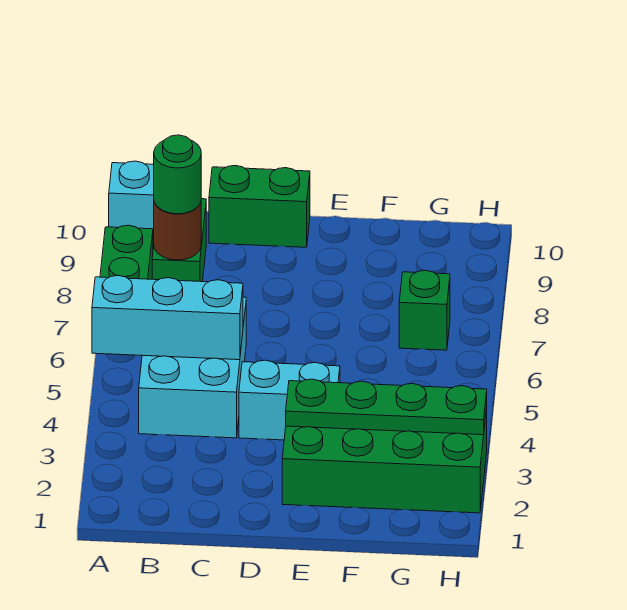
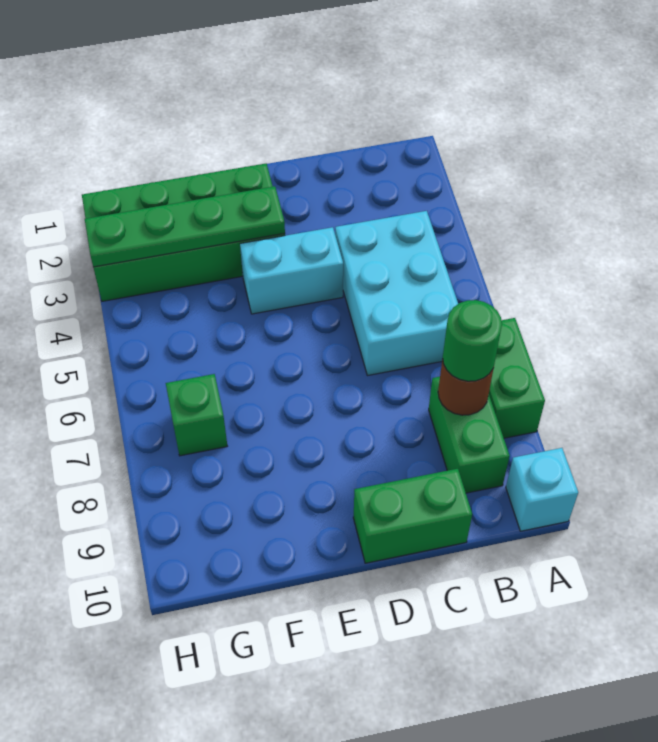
cyan brick A5:C5 level 2 -> none

